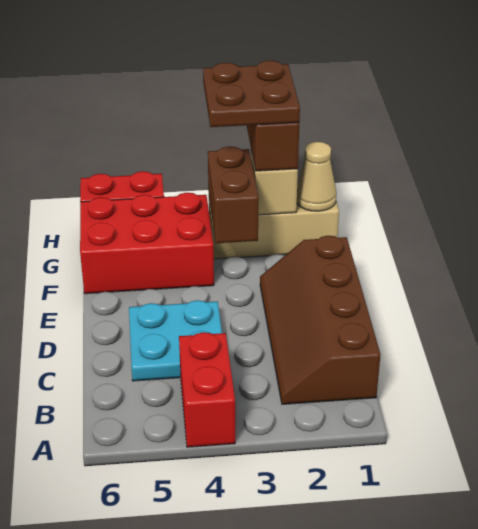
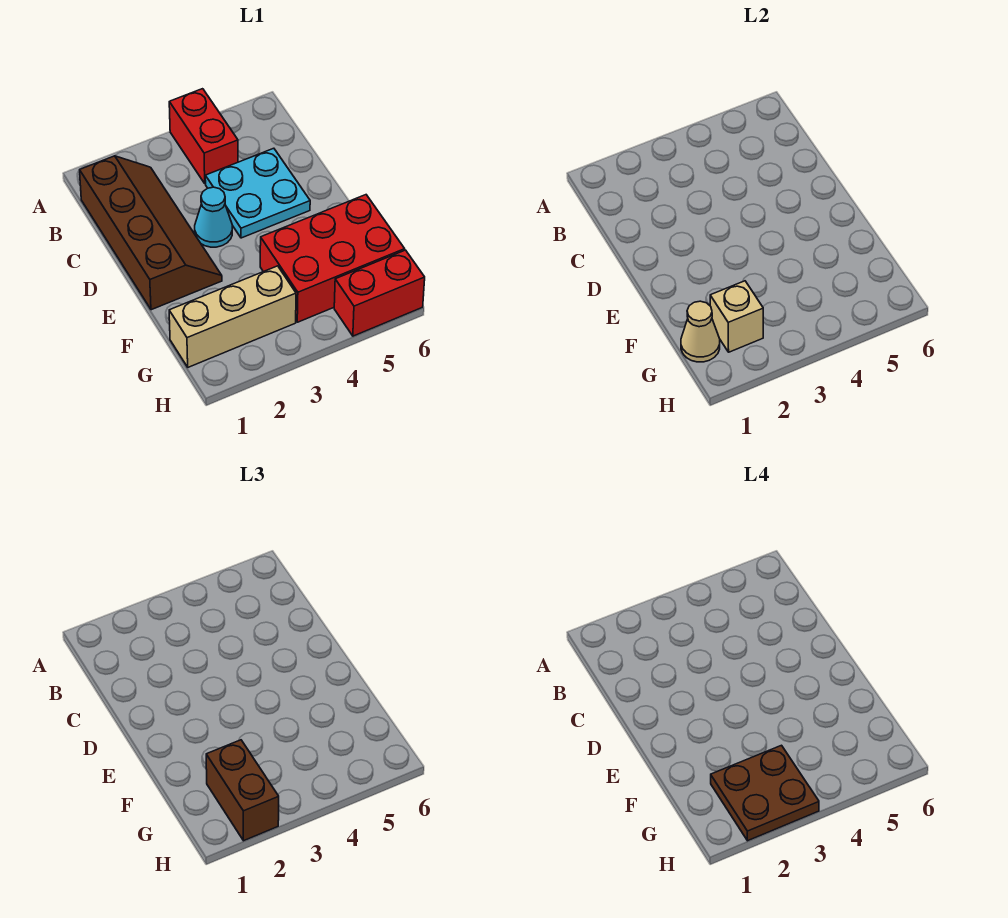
none -> cyan cone D3 level 1
brown brick F3:G3 level 2 -> none

